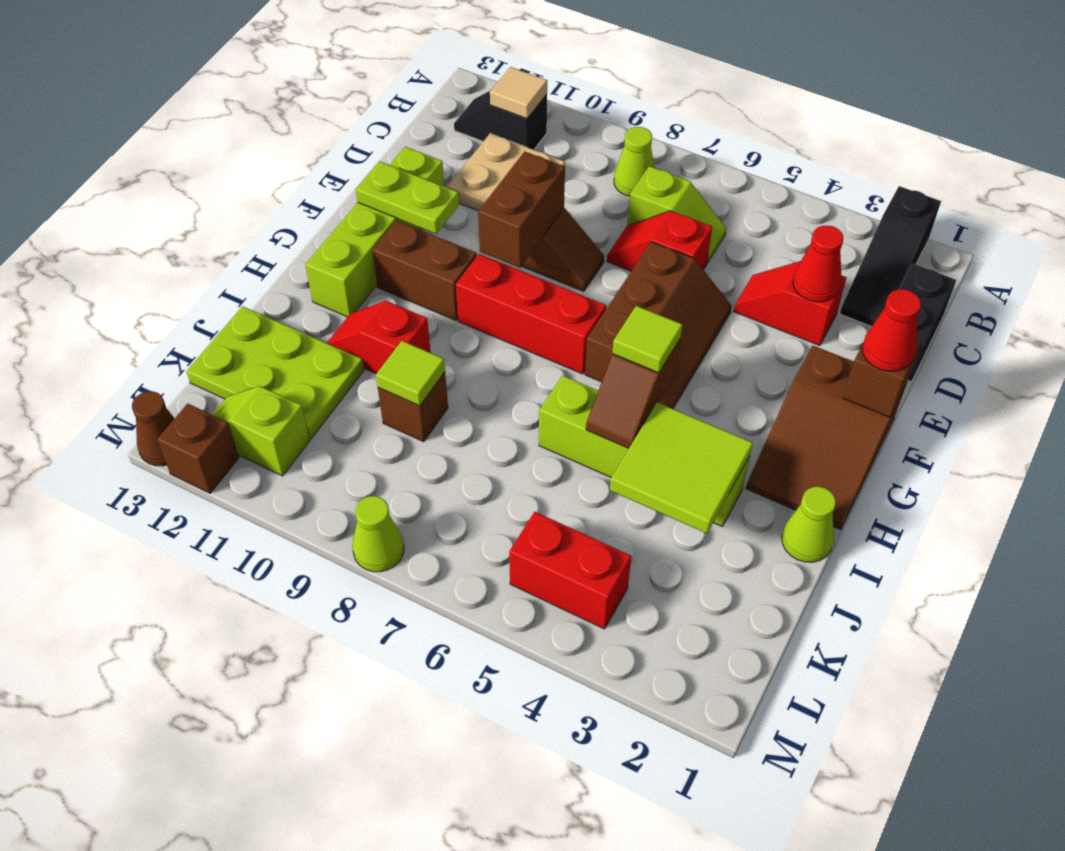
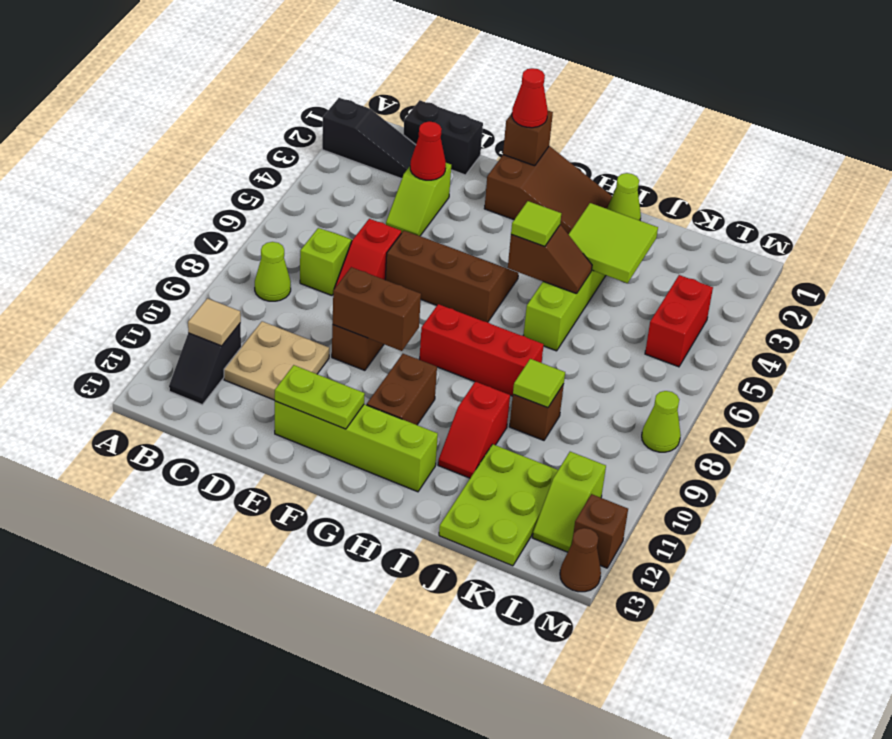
red slope D3:D4 level 1 top 3 -> lime slope D3:D4 level 1 top 3
lime plate F11:F12 level 2 -> lime plate E12:F12 level 2
red brick G7:G9 level 1 -> red brick G8:I8 level 1

